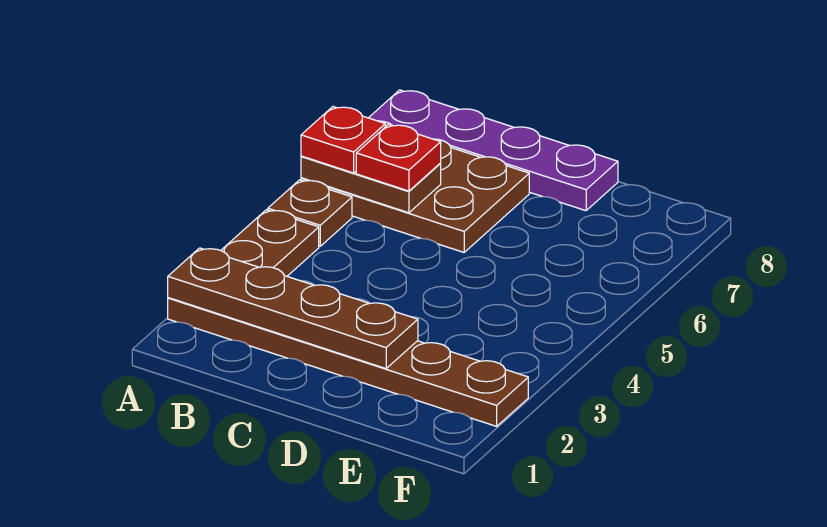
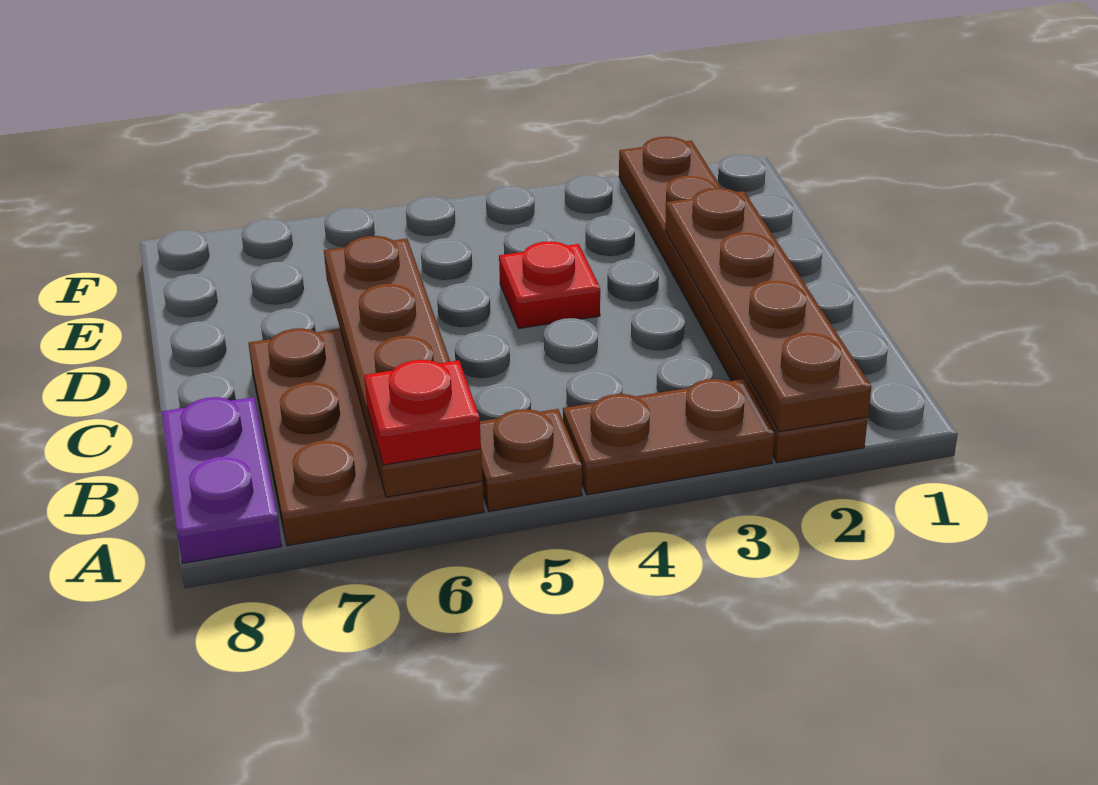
brown plate A6:B6 level 2 -> brown plate A6:D6 level 2
purple plate A8:D8 level 1 -> purple plate A8:B8 level 1
red plate B6 level 3 -> red plate D4 level 1

